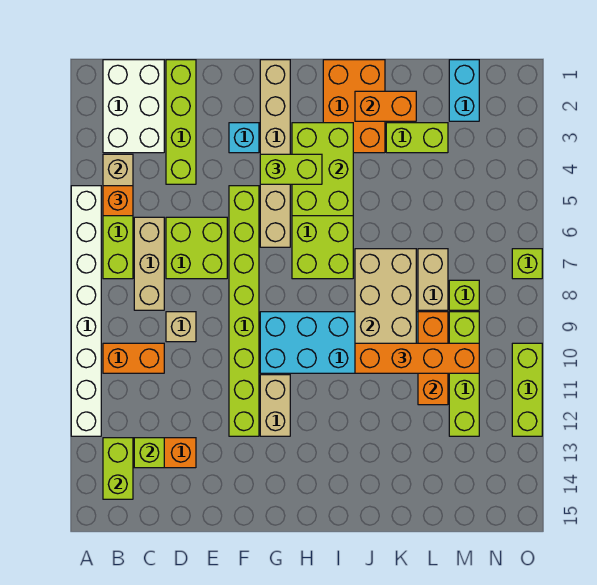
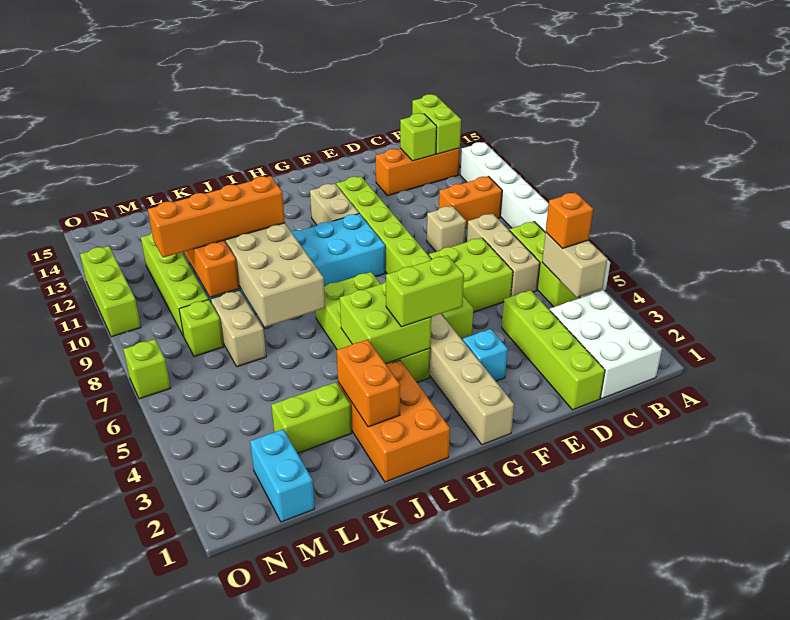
lime brick H3:I5 level 2 -> lime brick H4:I5 level 2
orange brick J2:K2 level 2 -> orange brick J2:J3 level 2

